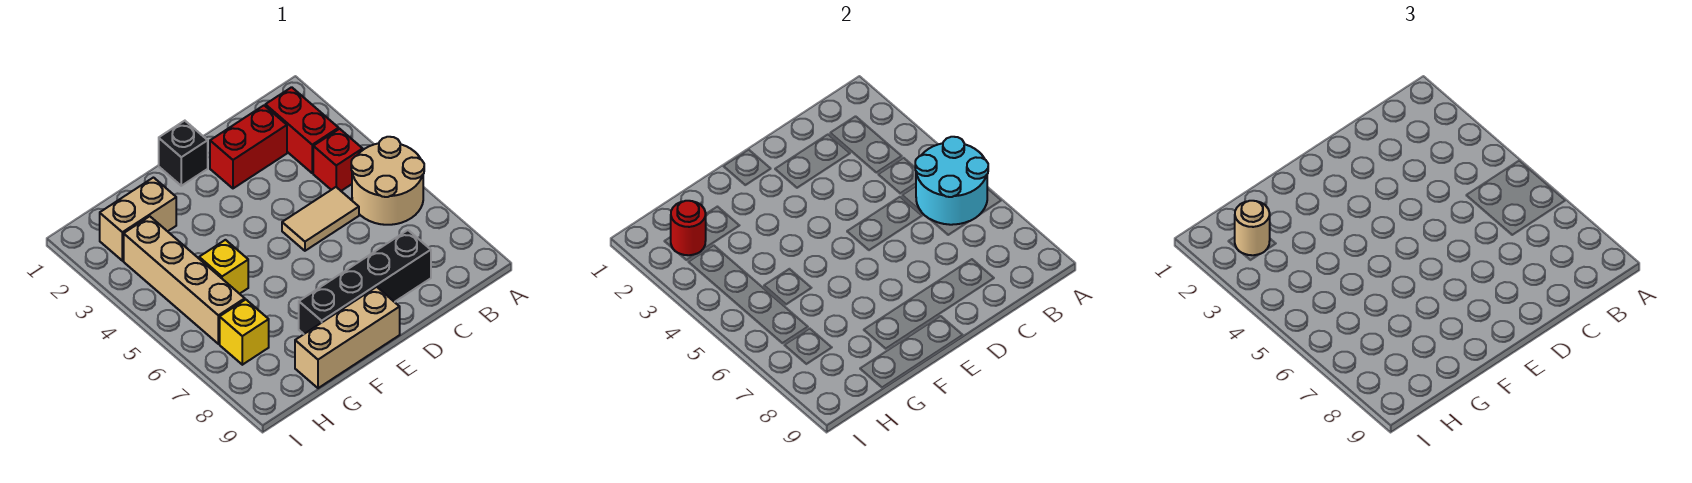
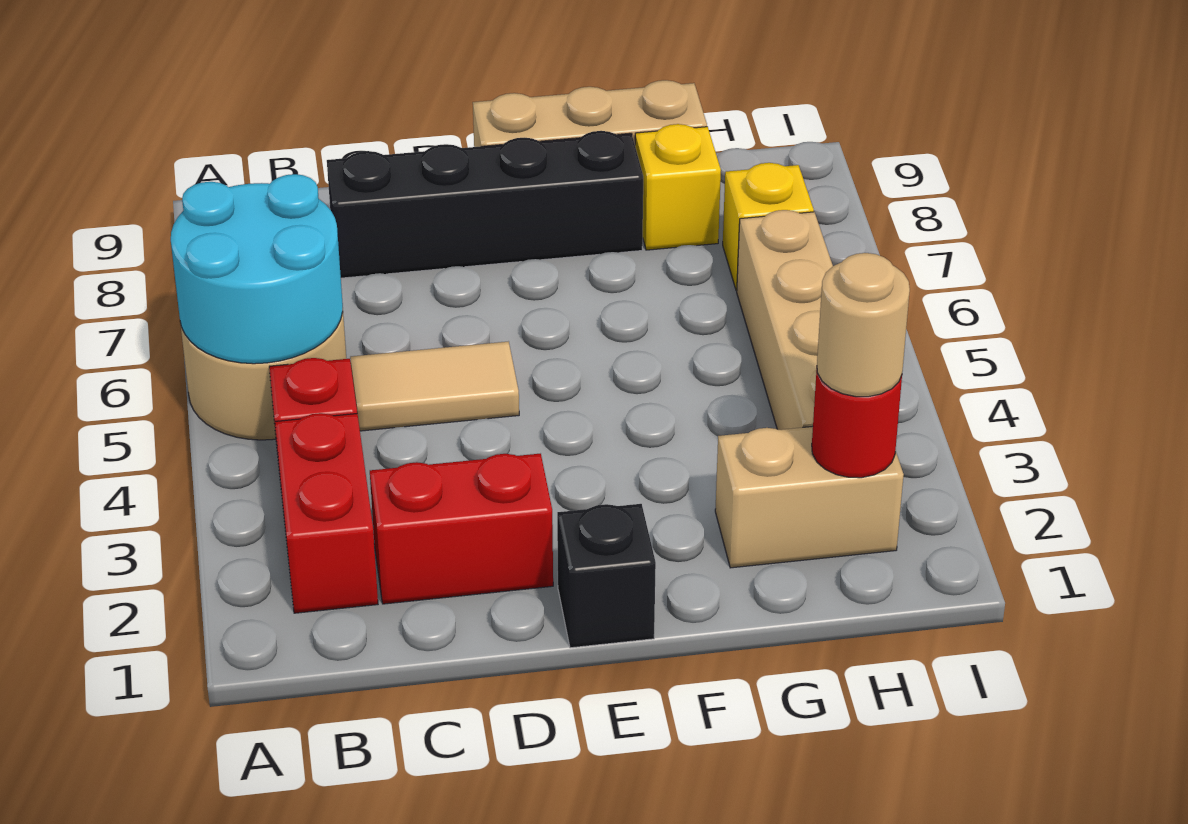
yellow brick G5 level 1 -> yellow brick G8 level 1

